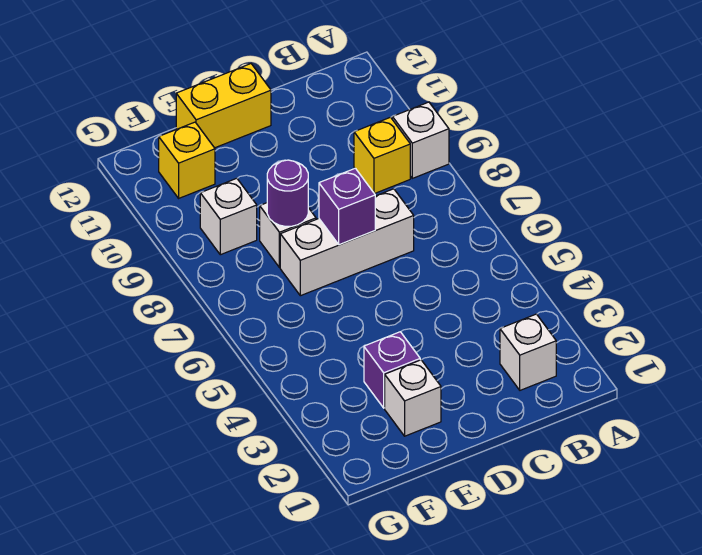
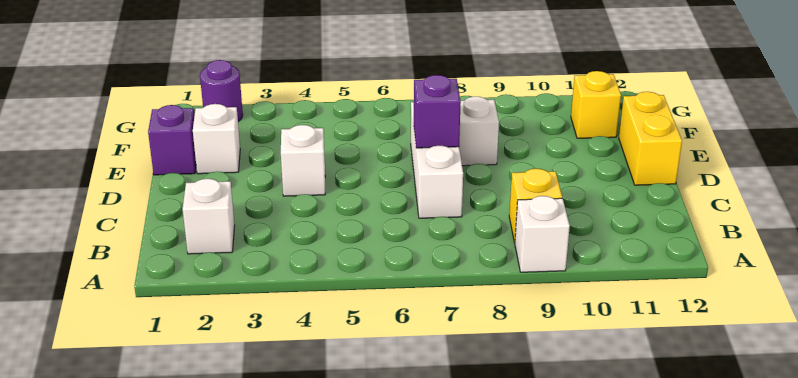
purple brick E3 level 1 -> purple brick E1 level 1
purple round brick E8 level 2 -> purple round brick G2 level 1
white brick F9 level 1 -> white brick D4 level 1

